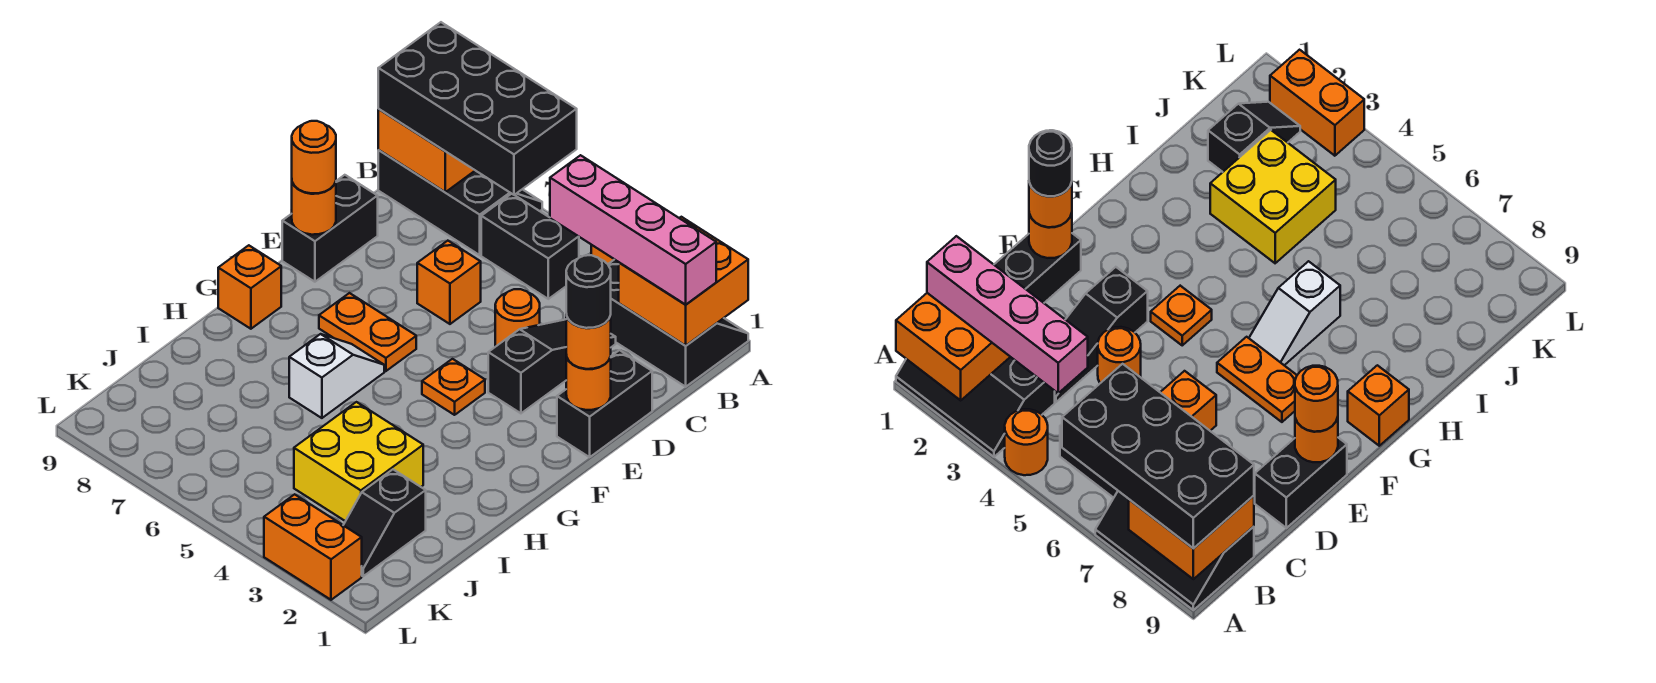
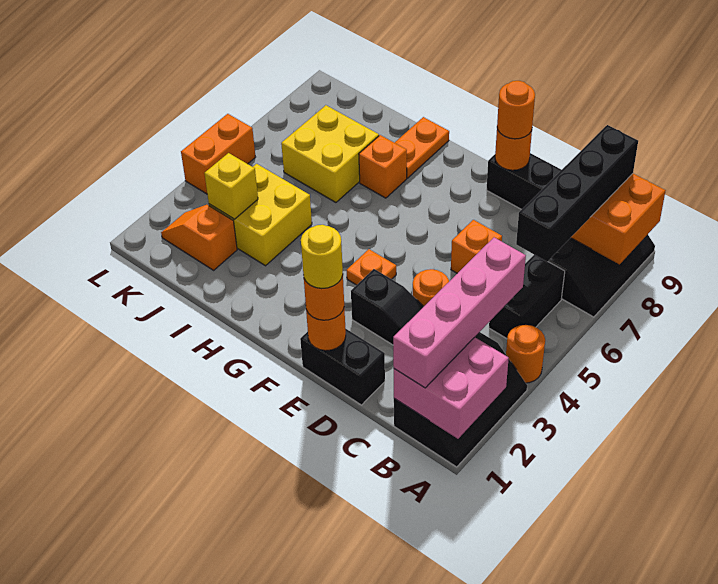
orange brick A1:B2 level 2 -> pink brick A1:B2 level 2
black brick A6:B9 level 3 -> black brick B6:B9 level 3
black round brick E1 level 4 -> yellow round brick E1 level 4
orange plate F6:F7 level 1 -> orange plate H8:H9 level 1
white slope G6:H6 level 1 top H -> none
orange brick G9 level 1 -> orange brick H7 level 1
none -> yellow brick I6:J7 level 1
black slope J2:K2 level 1 top J -> orange slope J2:K2 level 1 top J
none -> yellow brick J3 level 2
orange brick L2:L3 level 1 -> orange brick L4:L5 level 1

